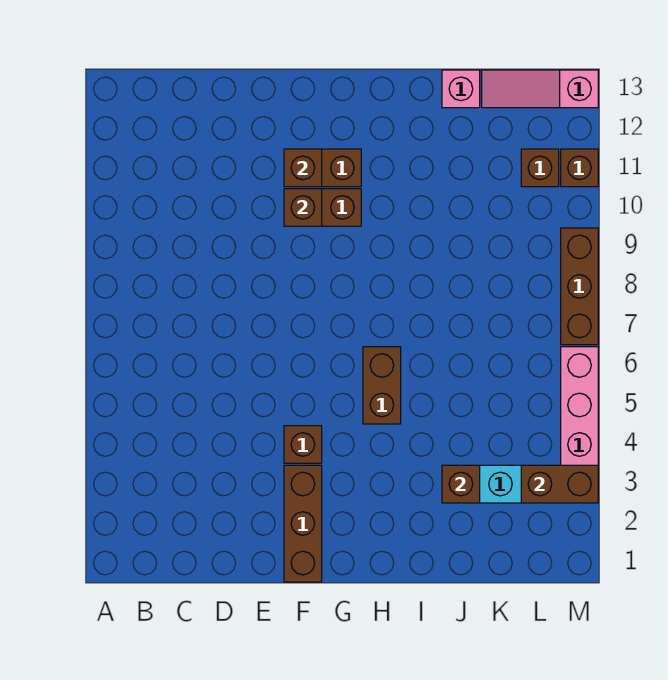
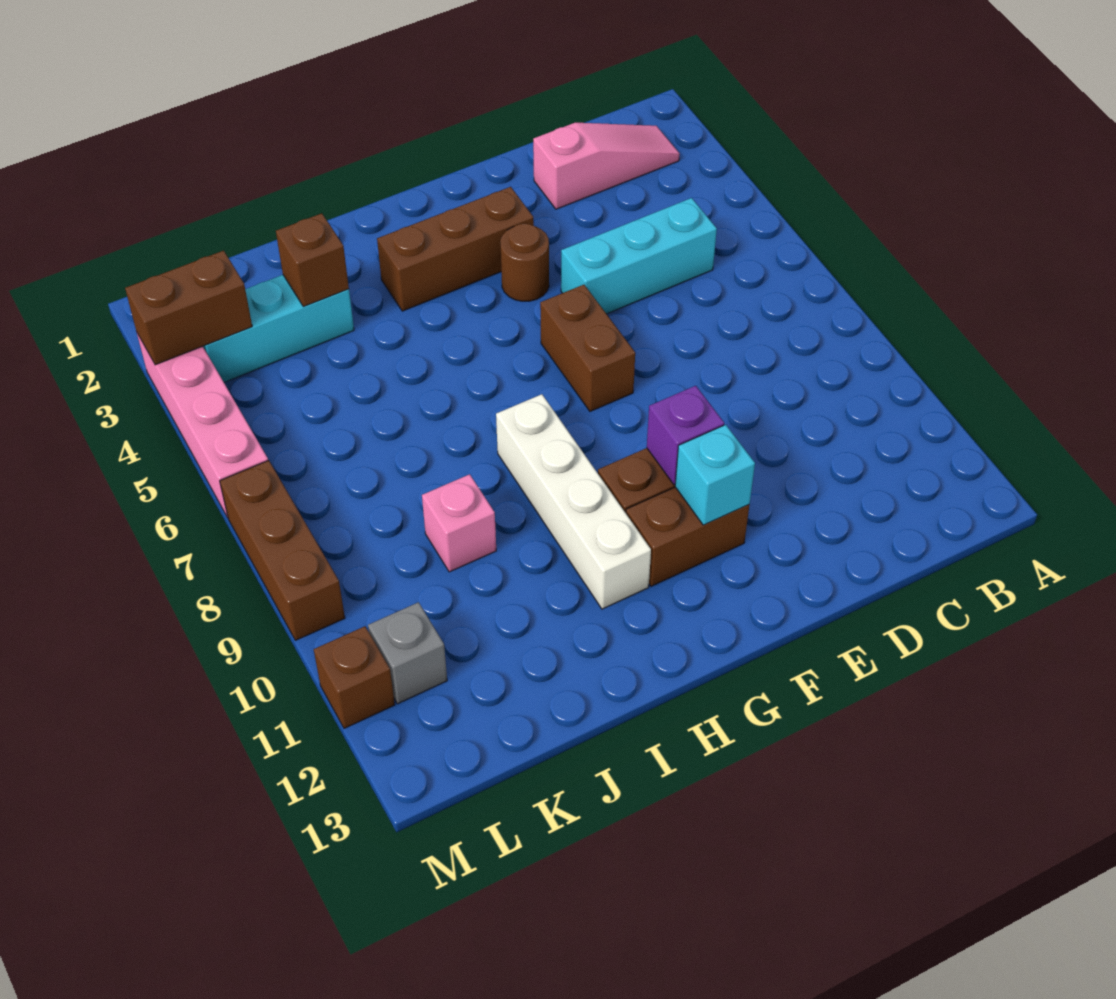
none -> cyan brick C5:E5 level 1
brown brick F1:F3 level 1 -> brown brick F3:H3 level 1
brown brick F4 level 1 -> brown round brick F4 level 1
brown brick F10 level 2 -> purple brick F10 level 2
brown brick F11 level 2 -> cyan brick F11 level 2
brown brick H5:H6 level 1 -> brown brick F6:F7 level 1
none -> white brick H8:H11 level 1
pink brick J13 level 1 -> pink brick J9 level 1
pink slope K13:M13 level 1 top M -> pink slope B2:D2 level 1 top D
brown brick L11 level 1 -> grey brick L11 level 1

